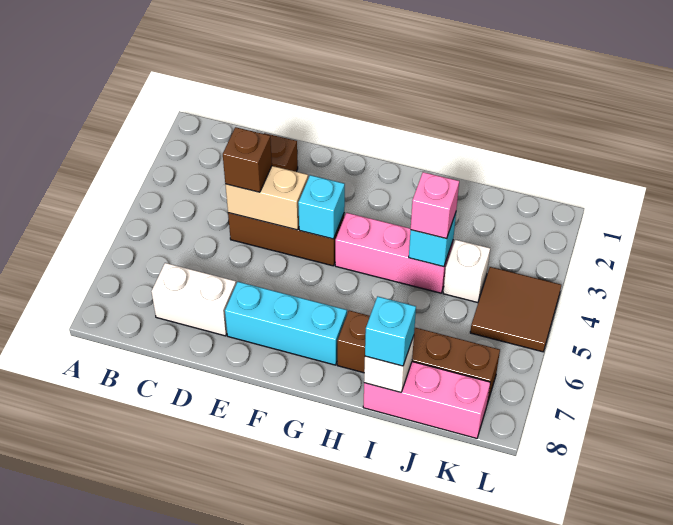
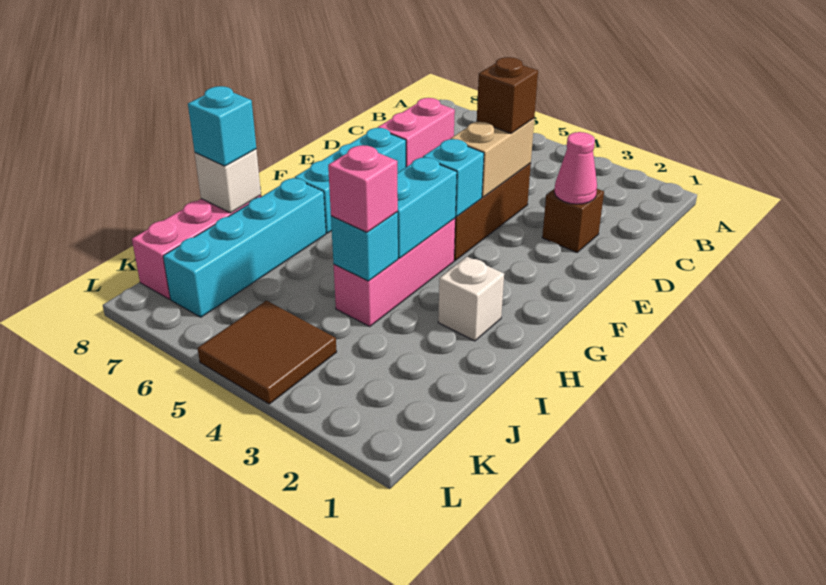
white brick C7:D7 level 1 -> pink brick C7:D7 level 1
none -> pink cone D2 level 2
none -> cyan brick G4:H4 level 2
brown brick H7:K7 level 1 -> cyan brick H7:K7 level 1
white brick J4 level 1 -> white brick H2 level 1

